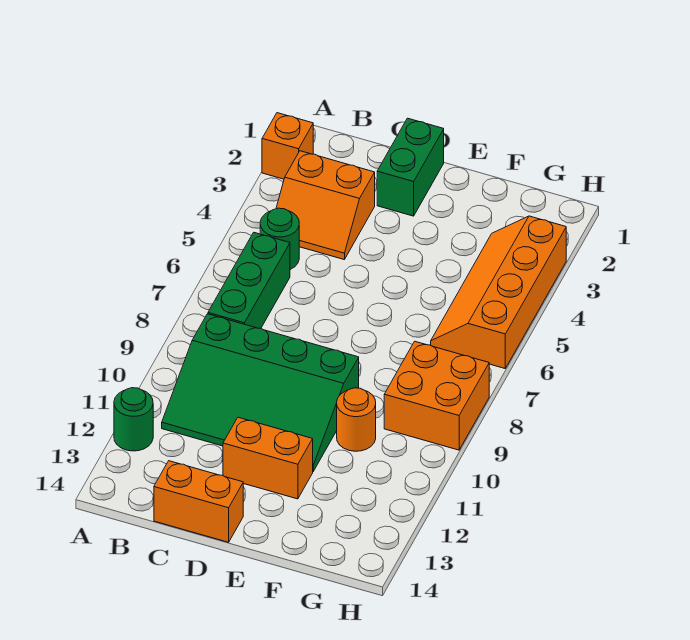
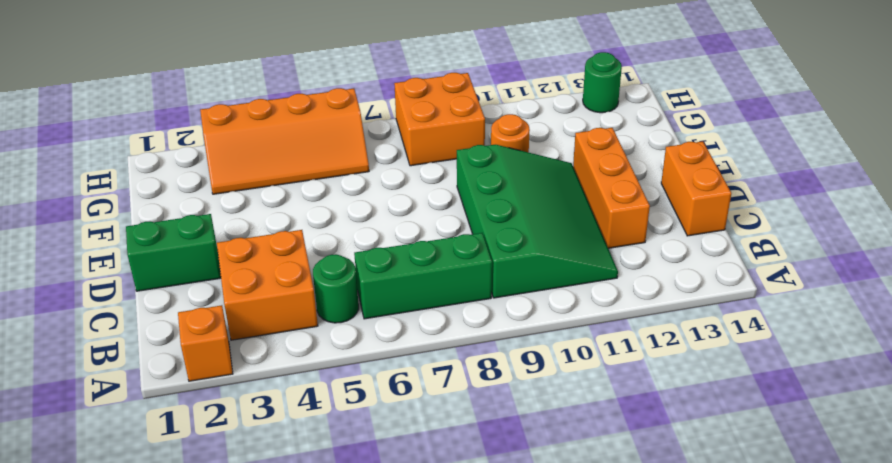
green round brick A12 level 1 -> green round brick H13 level 1
orange slope B3:C4 level 1 top 3 -> orange brick B3:C4 level 1
orange brick D12:E12 level 1 -> orange brick C12:E12 level 1

